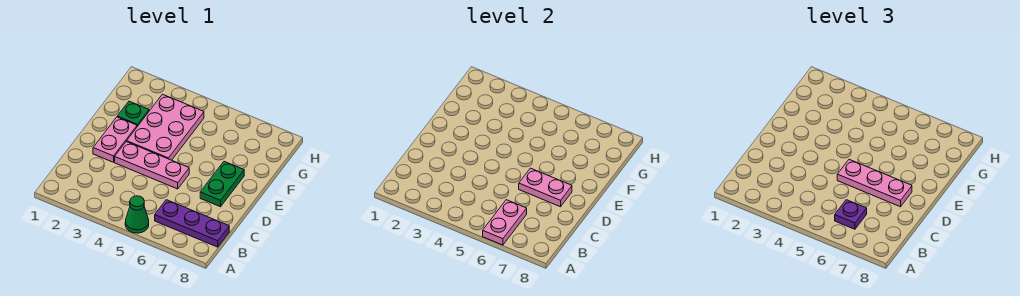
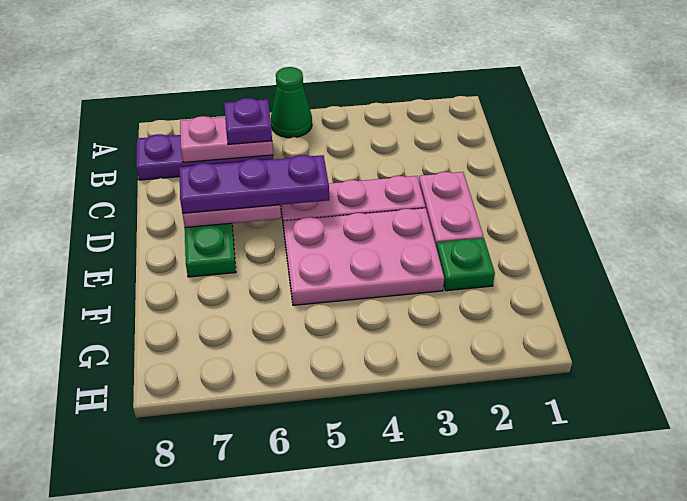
pink plate A6:B6 level 2 -> pink plate B6:B7 level 2
pink plate D5:D7 level 3 -> purple plate D5:D7 level 3
pink plate E3:G4 level 1 -> pink plate E3:F5 level 1

